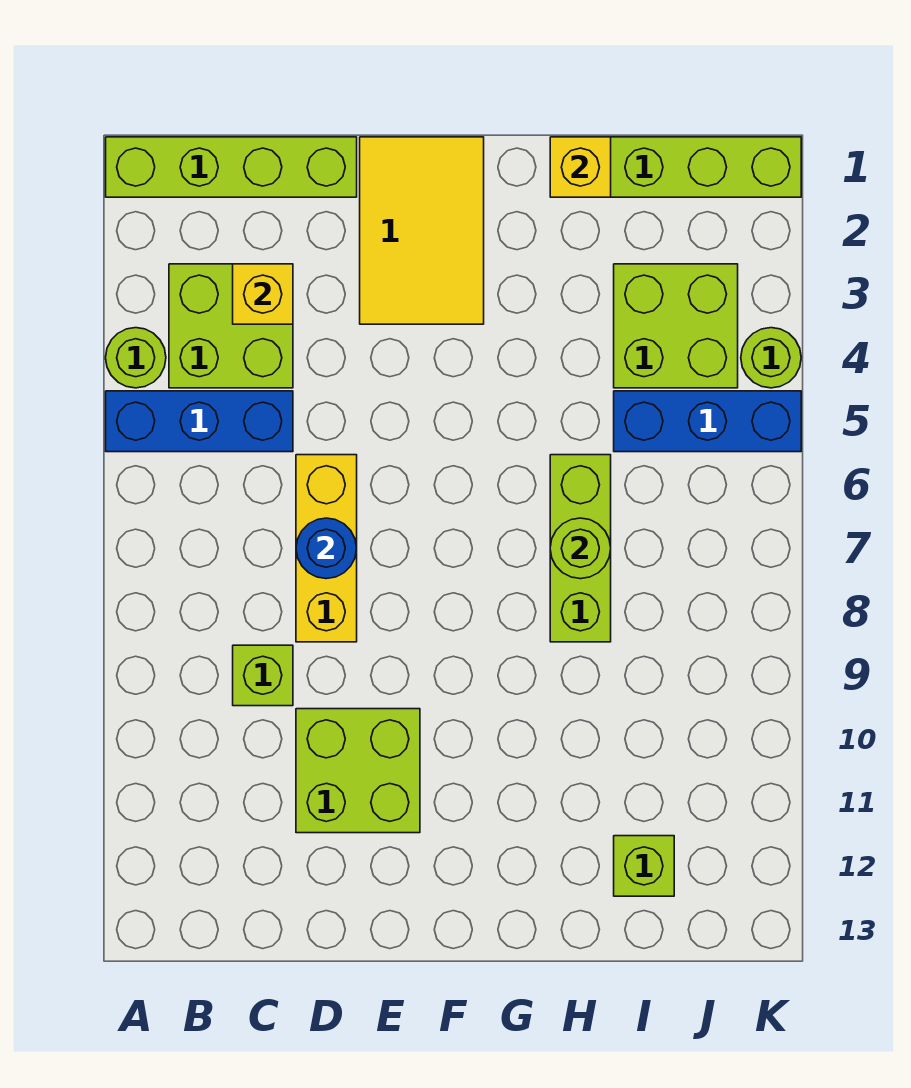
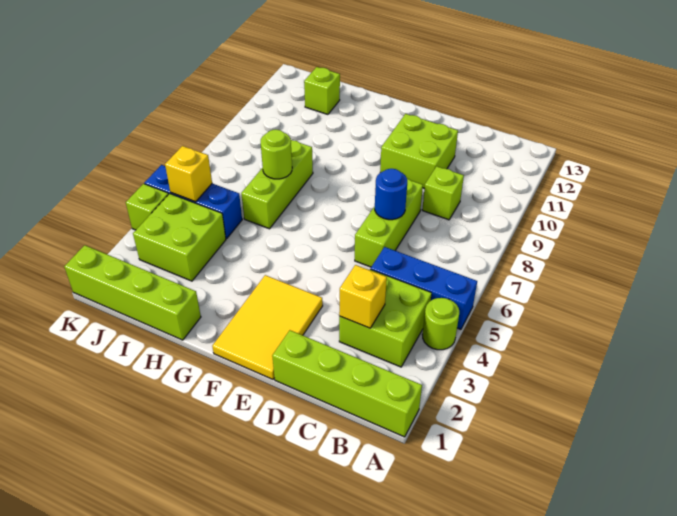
yellow brick D6:D8 level 1 -> lime brick D6:D8 level 1
yellow brick H1 level 2 -> yellow brick J5 level 2
lime round brick K4 level 1 -> lime brick K4 level 1

